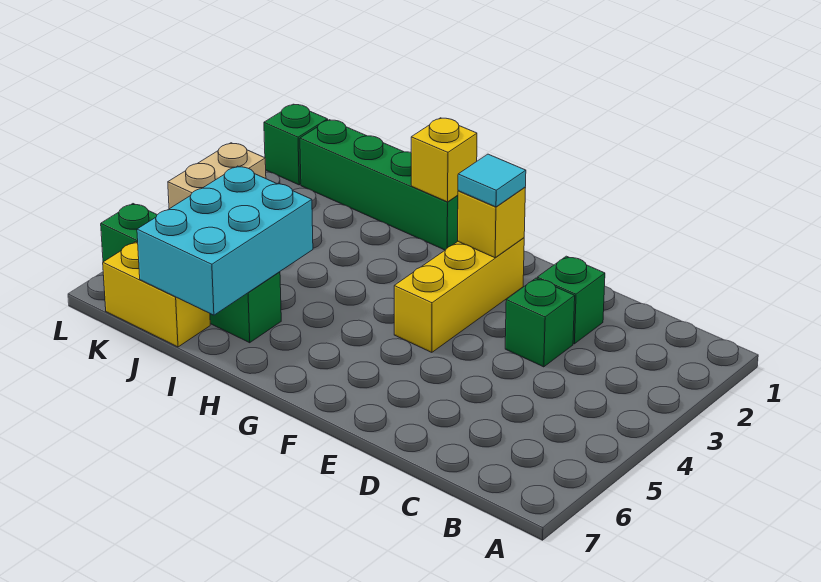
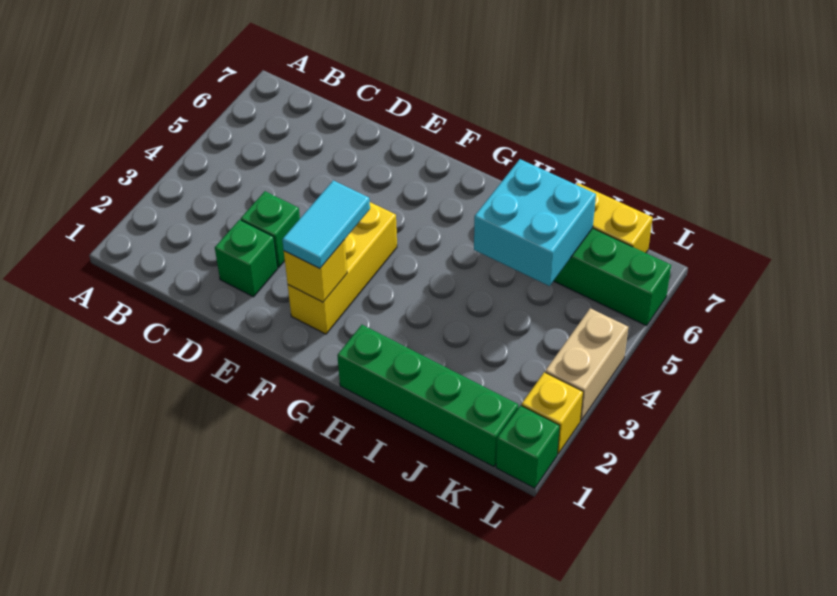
cyan tile F2 level 3 -> cyan tile F2:F3 level 3
yellow brick H1 level 2 -> yellow brick L2 level 1
cyan brick I5:J7 level 2 -> cyan brick I5:J6 level 2

